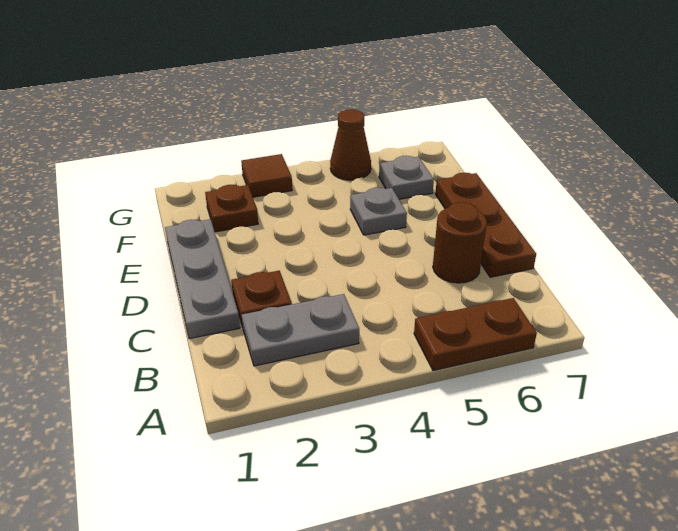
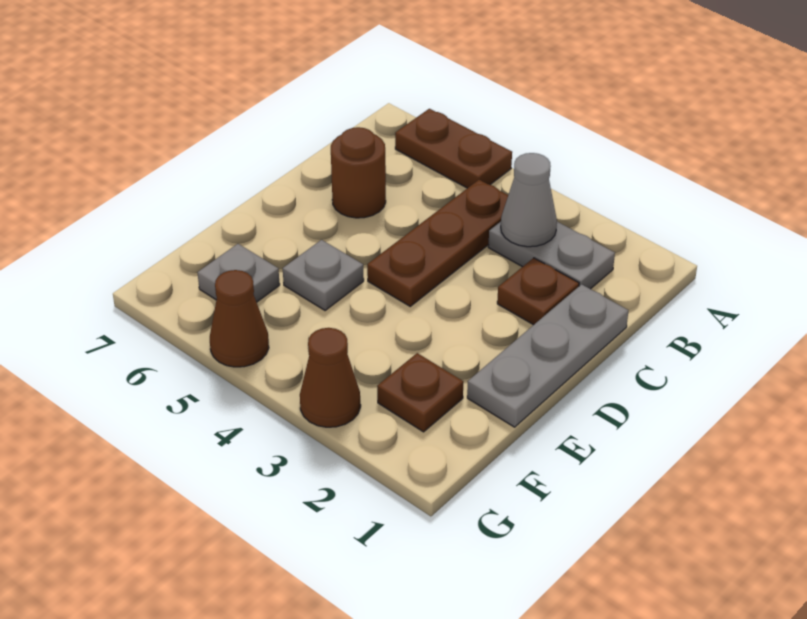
none -> grey cone B3 level 2
brown plate C7:E7 level 1 -> brown plate B4:D4 level 1
brown tile G3 level 1 -> brown cone G3 level 1

